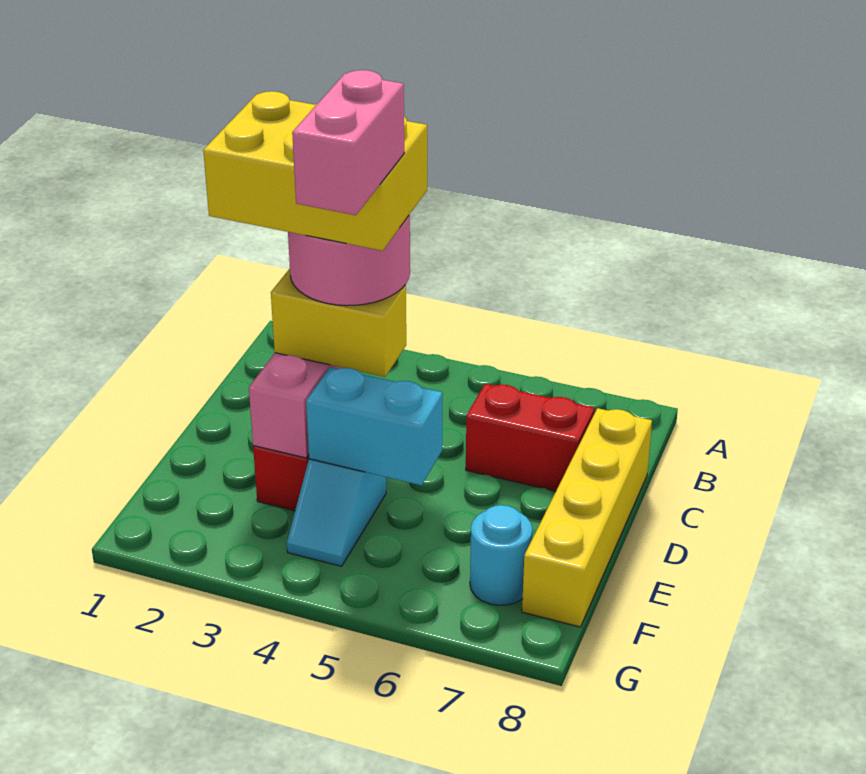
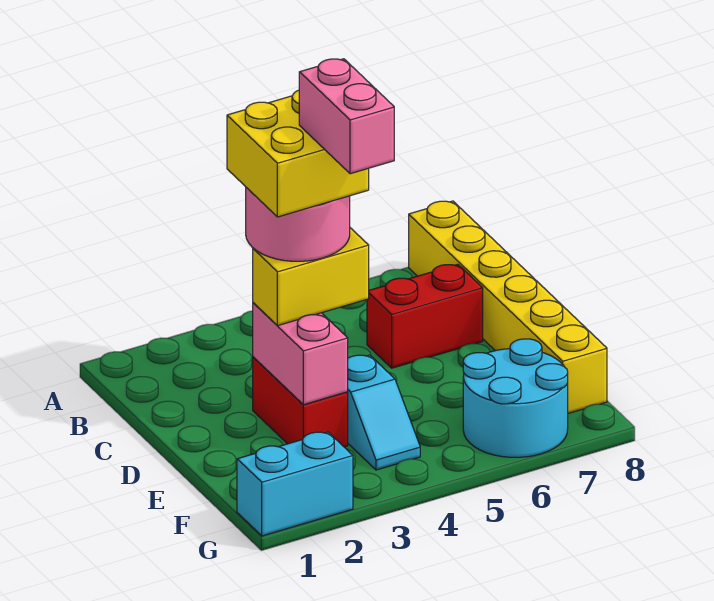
yellow brick C2:D4 level 5 -> yellow brick C3:D4 level 5
yellow brick C8:F8 level 1 -> yellow brick A8:F8 level 1
cyan brick E4:E5 level 2 -> cyan brick G1:G2 level 1
cyan round brick F7 level 1 -> cyan round brick F6:G7 level 1

